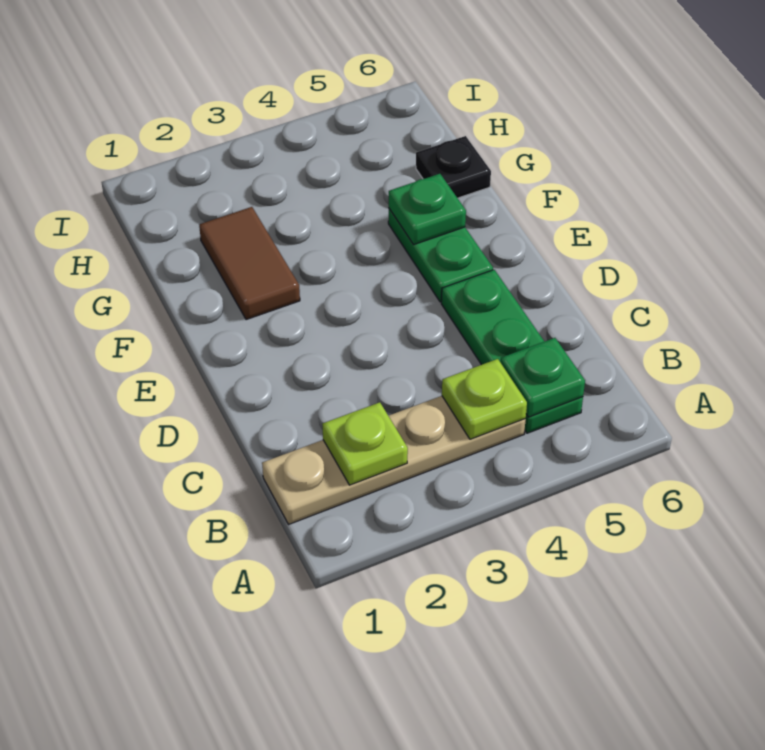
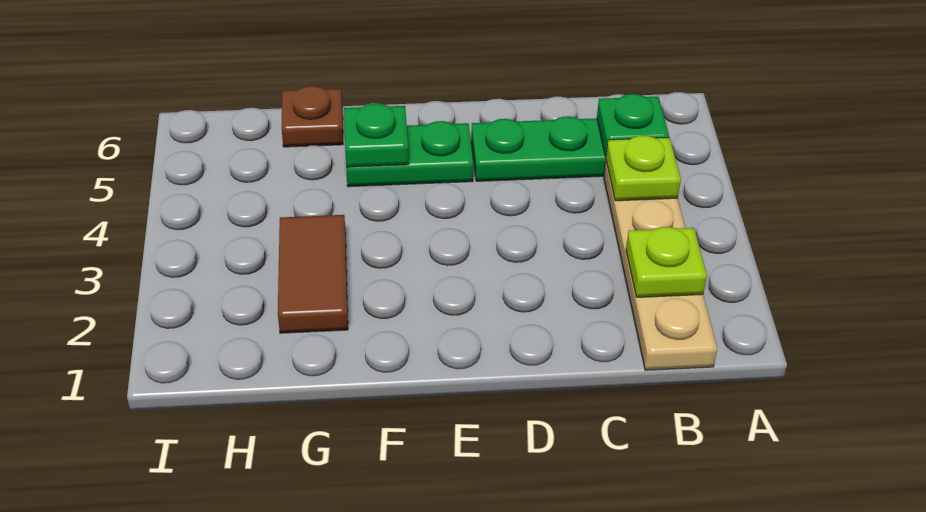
brown tile F2:G2 level 1 -> brown tile G2:G3 level 1
black plate G6 level 1 -> brown plate G6 level 1

